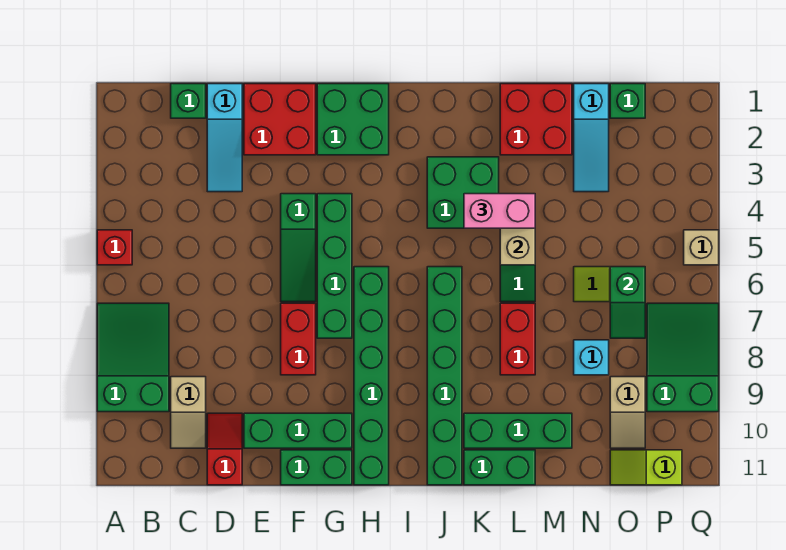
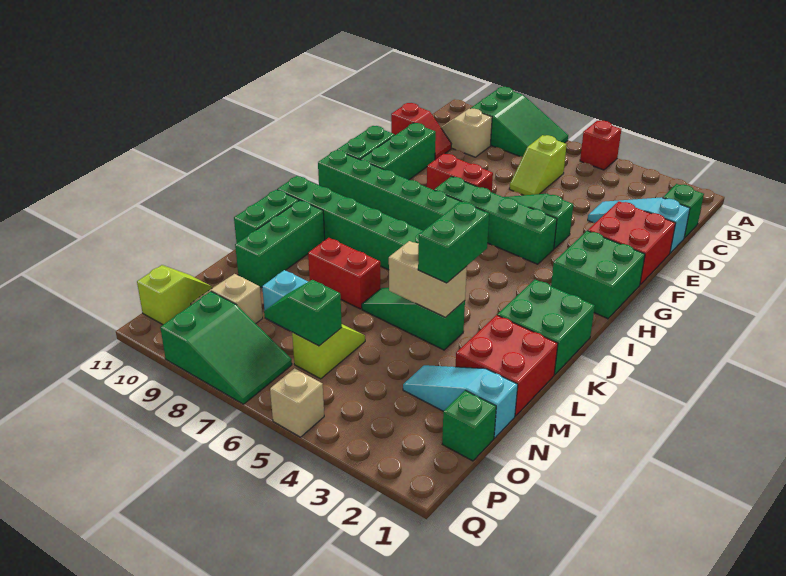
none -> lime slope C6:D6 level 1 top C
green brick J3:K4 level 1 -> green brick J1:K2 level 1
pink brick K4:L4 level 3 -> green brick K4:L4 level 3

